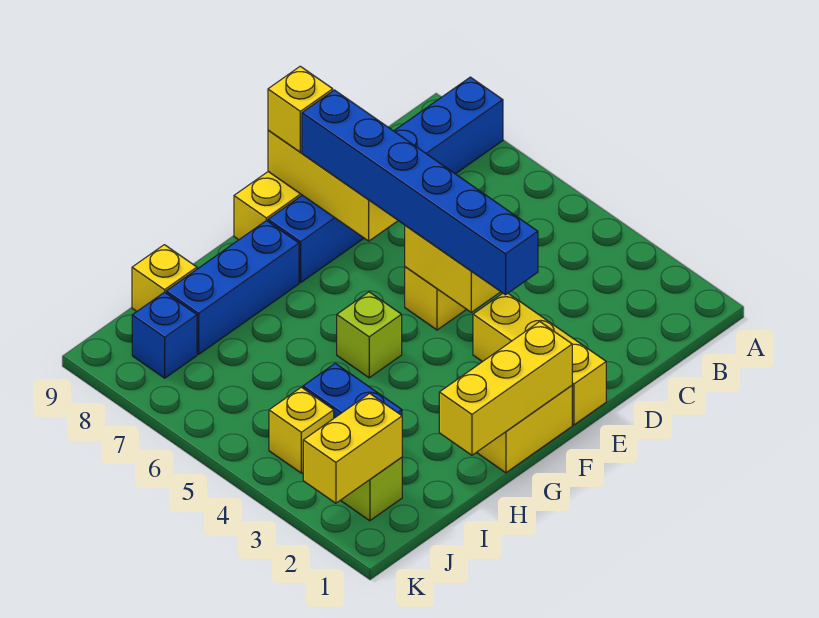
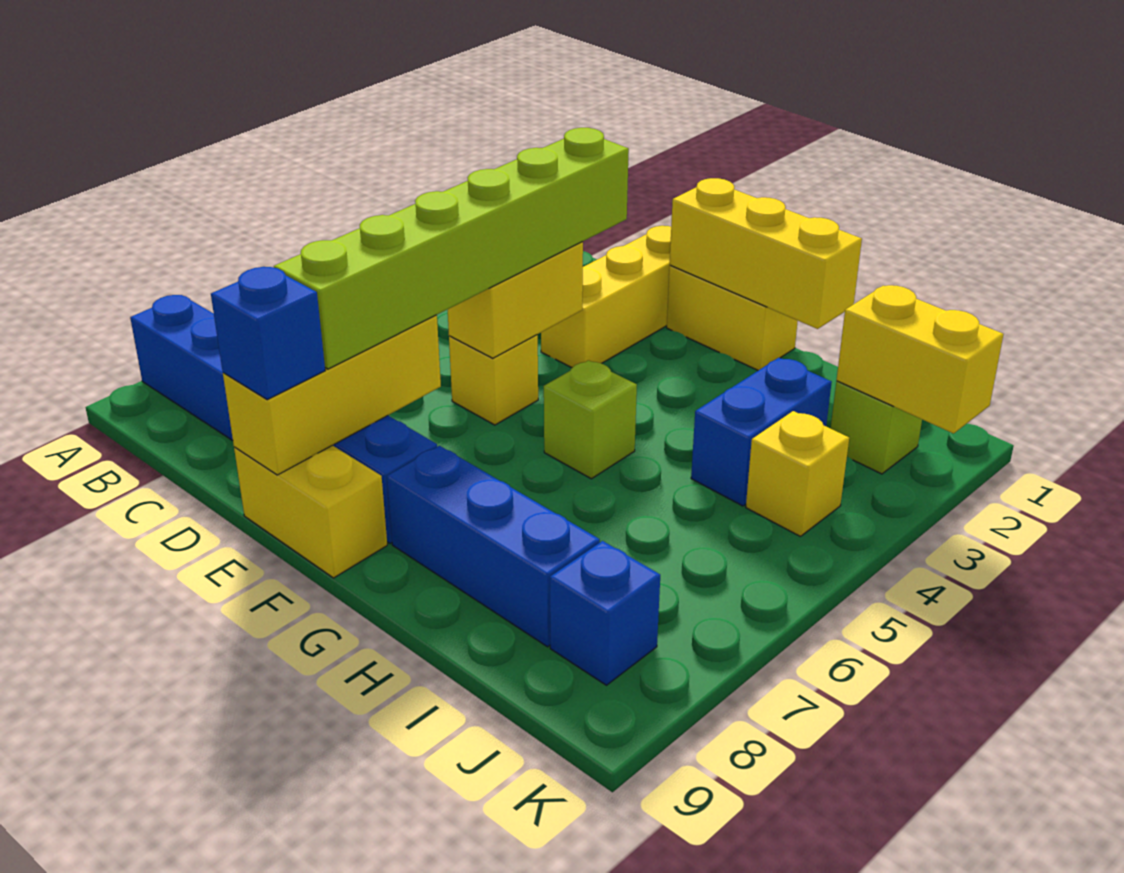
blue brick E3:E8 level 3 -> lime brick E3:E8 level 3
yellow brick E9 level 3 -> blue brick E9 level 3
yellow brick I9 level 1 -> none

